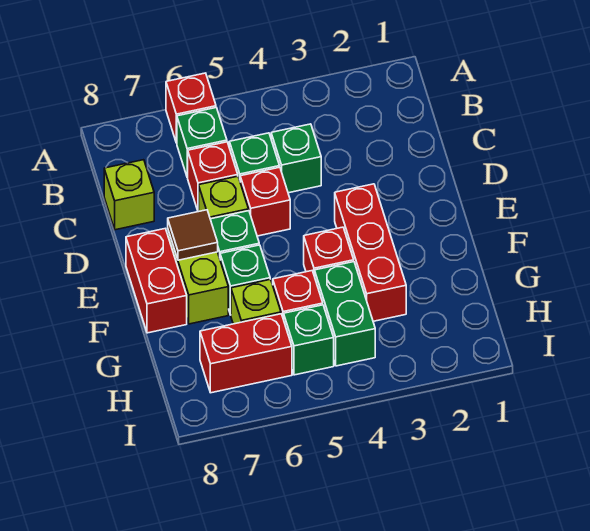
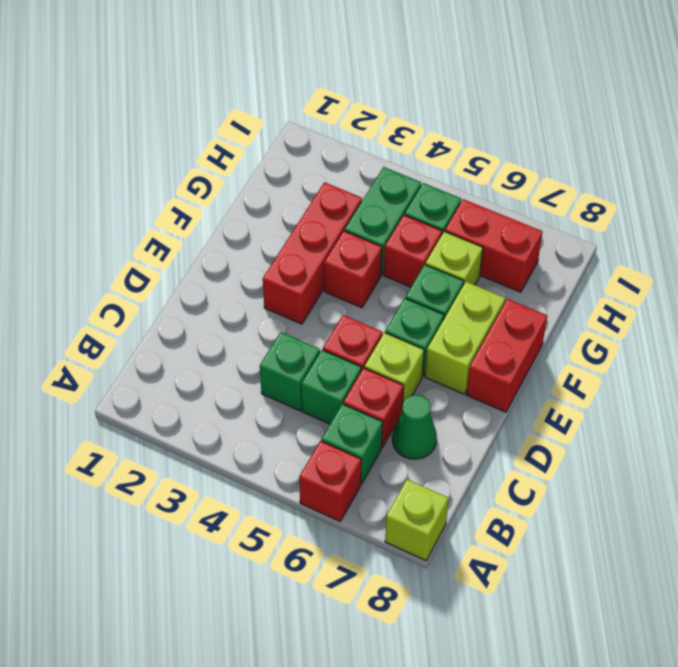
none -> green cone C7 level 1
lime brick C8 level 1 -> lime brick A8 level 1
brown tile E7 level 2 -> none

